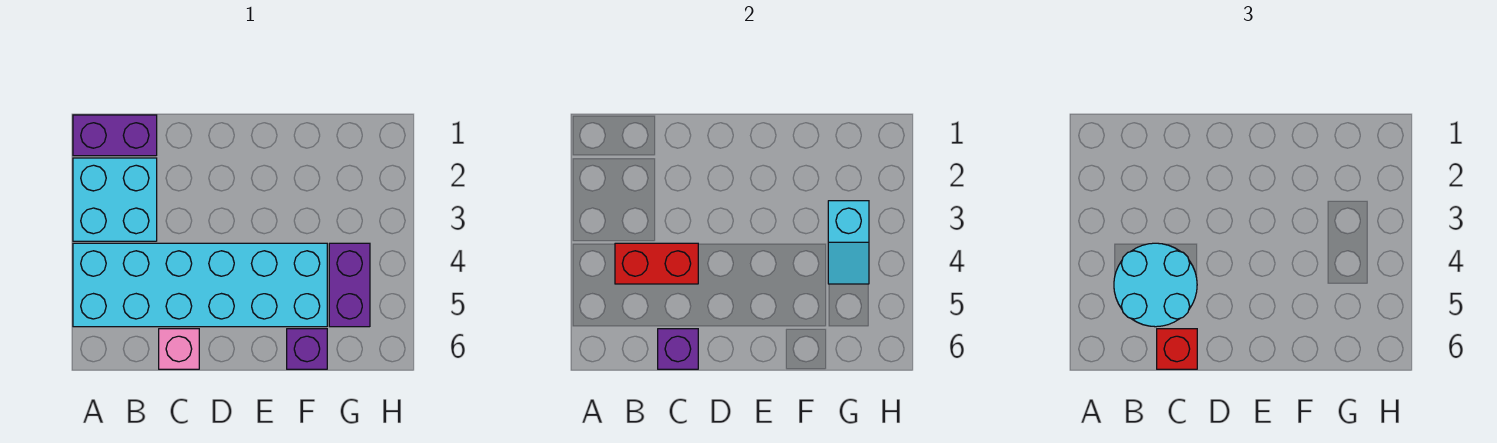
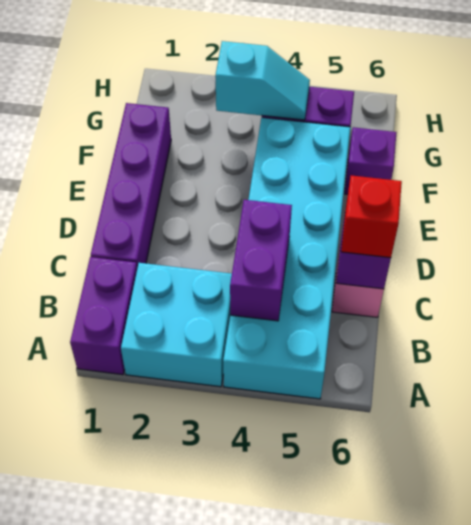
red brick B4:C4 level 2 -> purple brick B4:C4 level 2
cyan round brick B4:C5 level 3 -> none
none -> purple brick C1:F1 level 1

